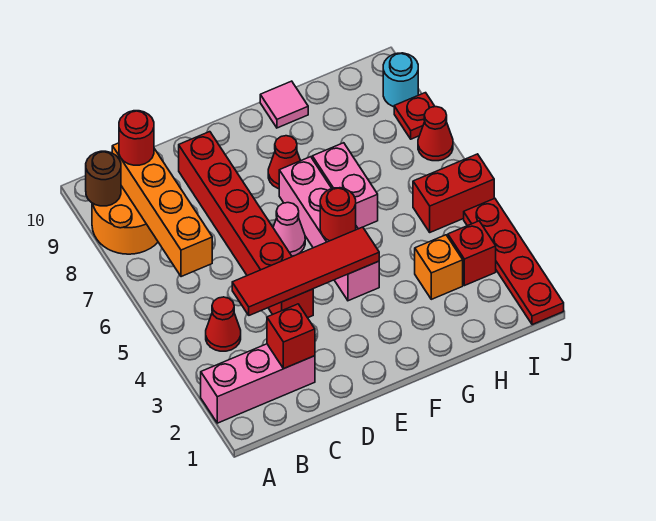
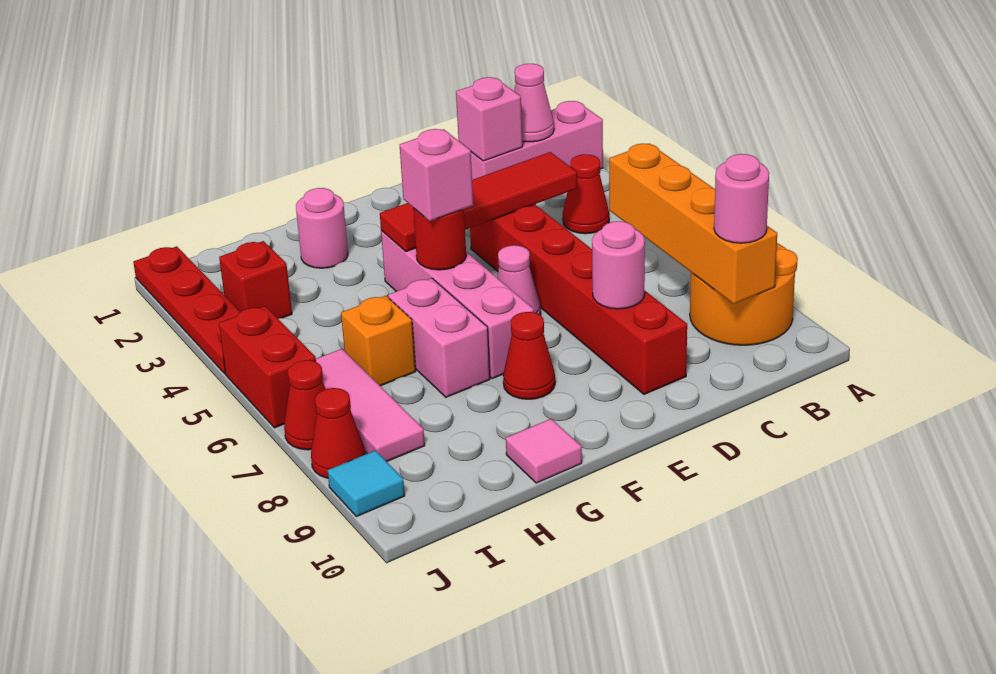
brown round brick A9 level 2 -> none
none -> pink cone B2 level 2
red round brick B9 level 3 -> pink round brick B9 level 3
red brick C2 level 2 -> pink brick C2 level 2
none -> pink round brick D8 level 2
none -> pink brick F5 level 3
none -> pink round brick G2 level 1
orange brick H3 level 1 -> orange brick H6 level 1
red brick I5:J5 level 1 -> red brick J5:J6 level 1
none -> pink tile I6:I8 level 1
red plate J8 level 1 -> red cone J8 level 1
cyan round brick J9 level 1 -> cyan tile J9 level 1

